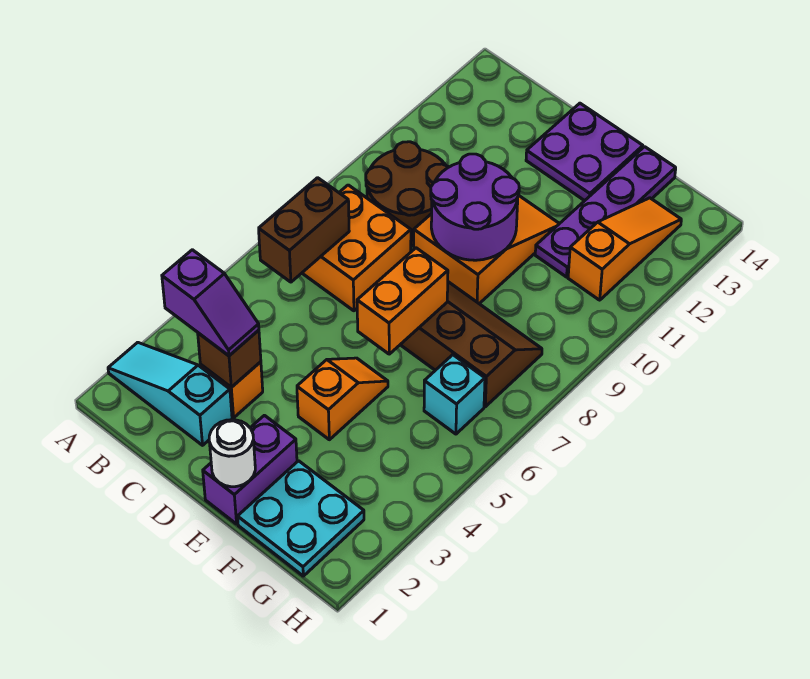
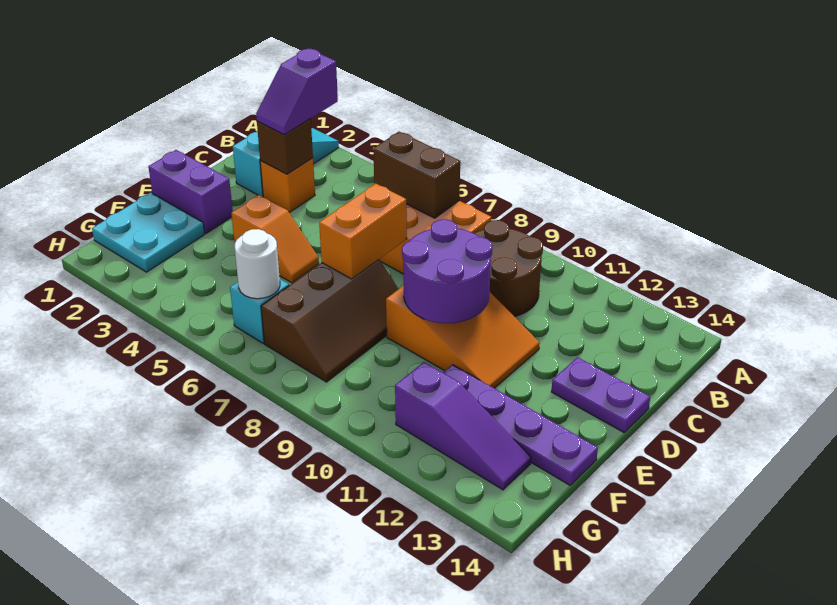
purple plate D13:E14 level 1 -> purple plate D13:D14 level 1
white round brick E1 level 2 -> white round brick G6 level 2
orange brick E6:E7 level 2 -> orange brick D7:E7 level 2
orange slope G11:G13 level 1 top 11 -> purple slope G11:G13 level 1 top 11

